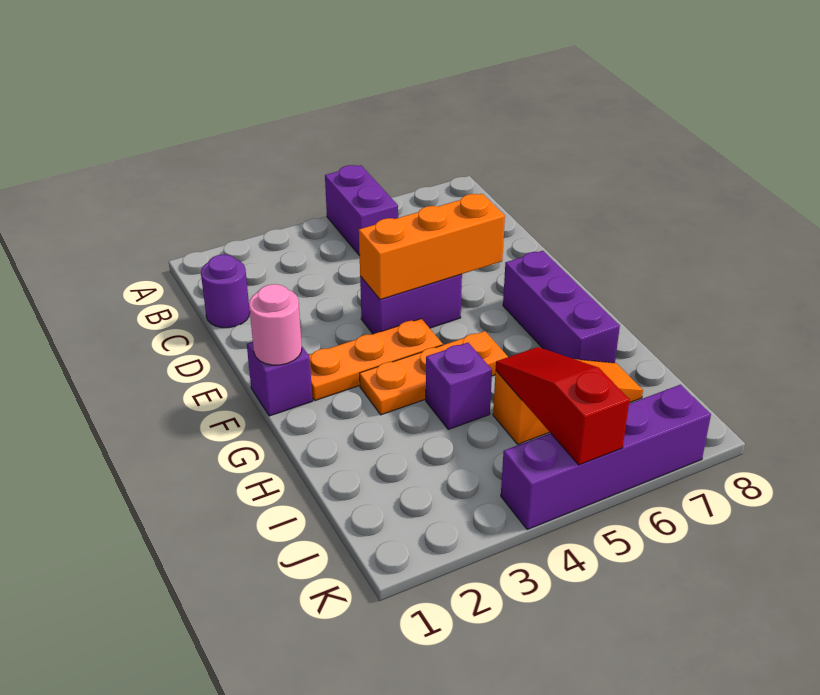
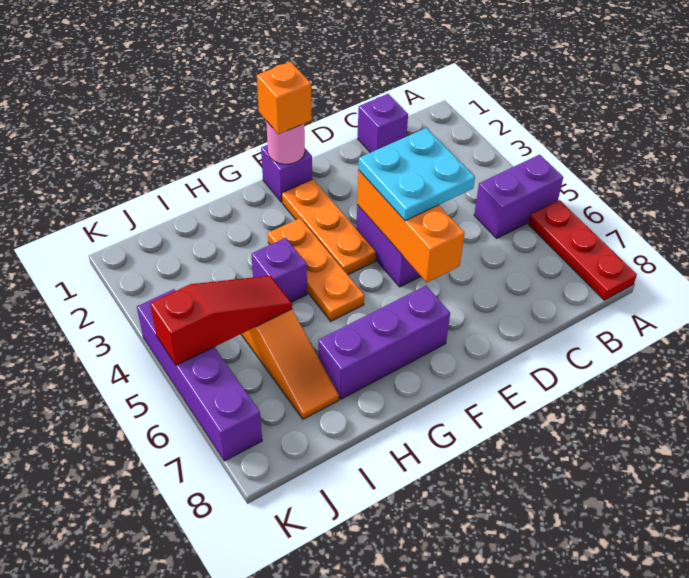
none -> red plate A6:A8 level 1
purple round brick C1 level 1 -> purple brick C1 level 1
none -> cyan plate D4:E5 level 3
none -> orange brick F1 level 3

